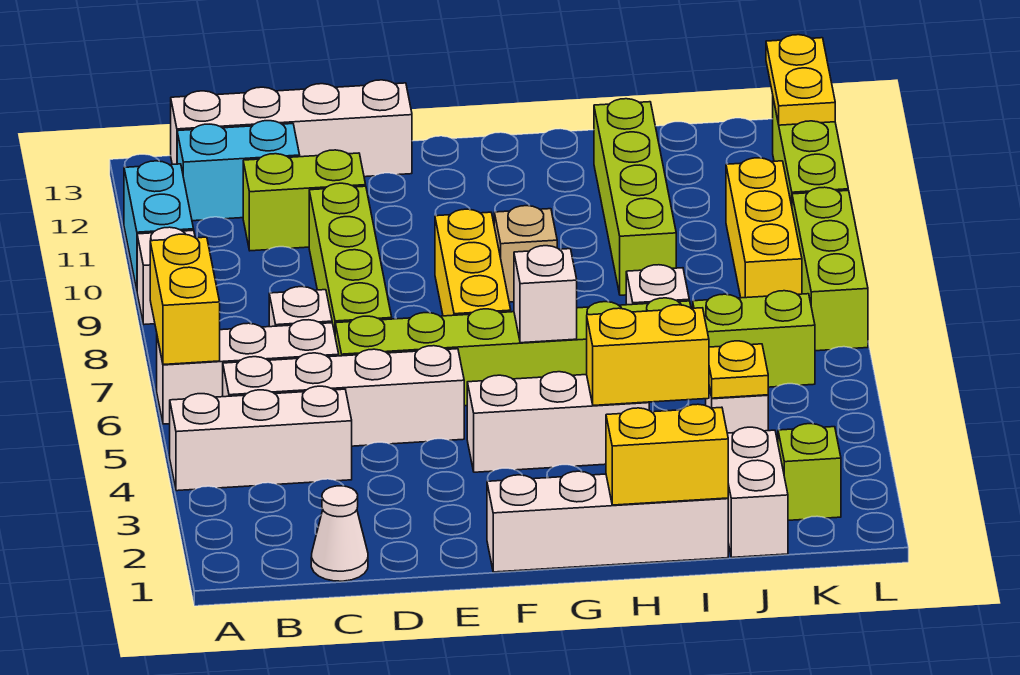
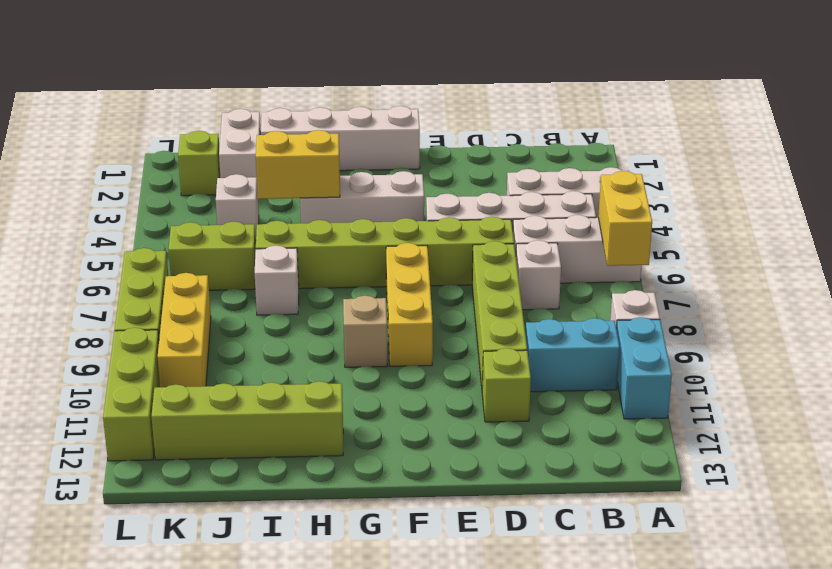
cyan brick B12:C12 level 1 -> cyan brick B10:C10 level 1
white brick B13:E13 level 1 -> none
white cone C1 level 1 -> none
lime brick C11:D11 level 1 -> lime brick D11 level 1
white brick G6 level 2 -> none
yellow brick H1:I1 level 2 -> none
lime brick I9:I12 level 1 -> lime brick H12:K12 level 1
yellow plate J4 level 2 -> none
yellow plate L12:L13 level 2 -> none

